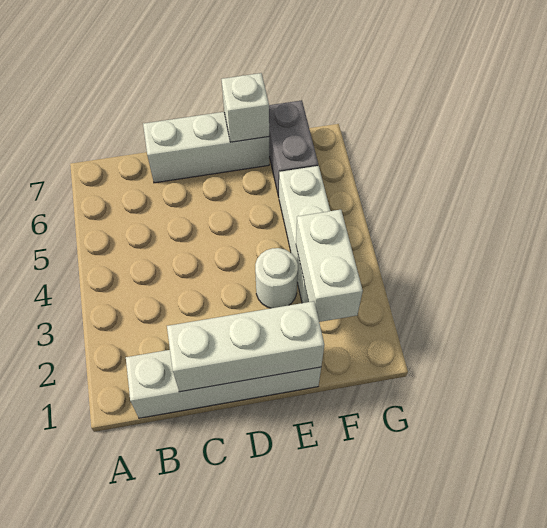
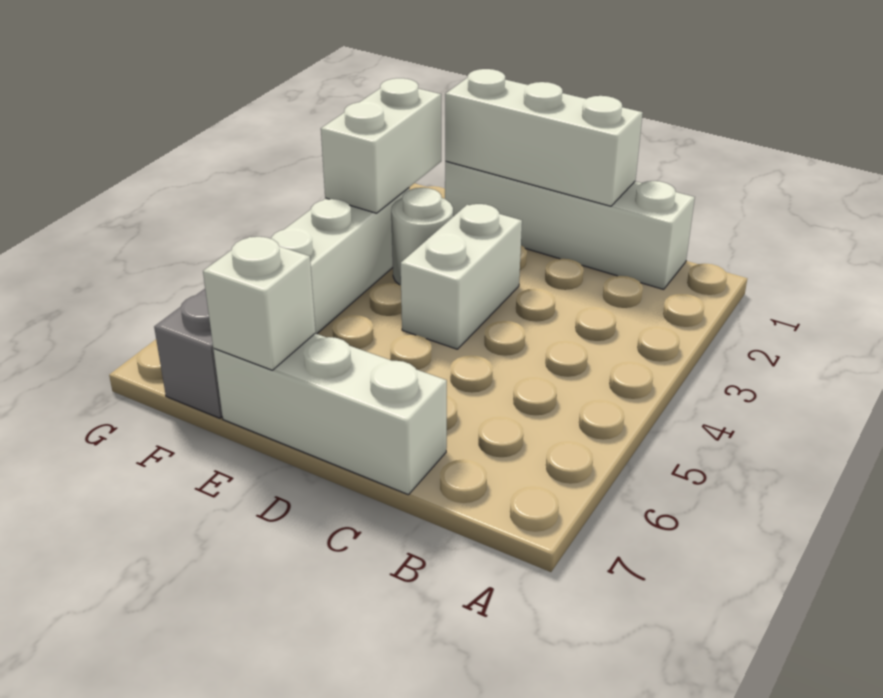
none -> white brick D3:D4 level 1

